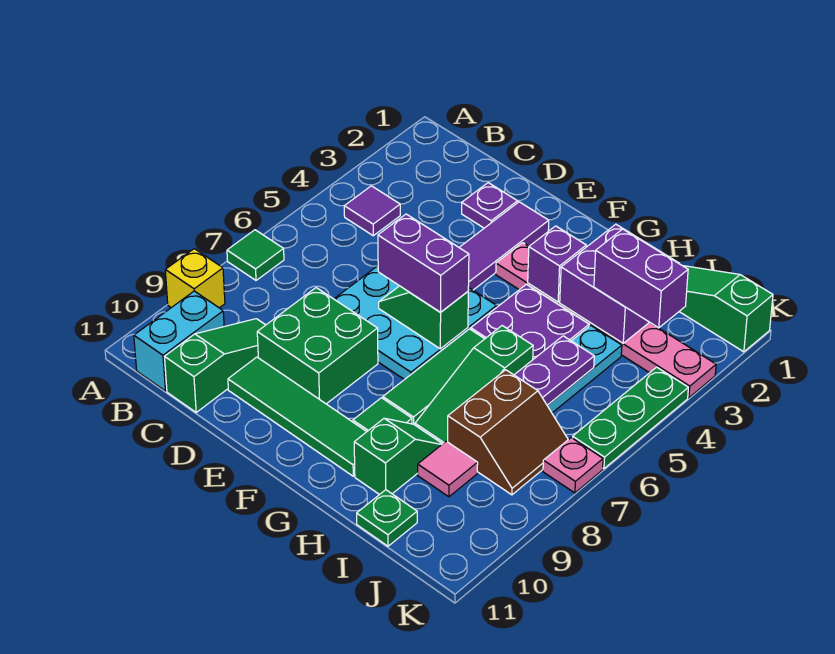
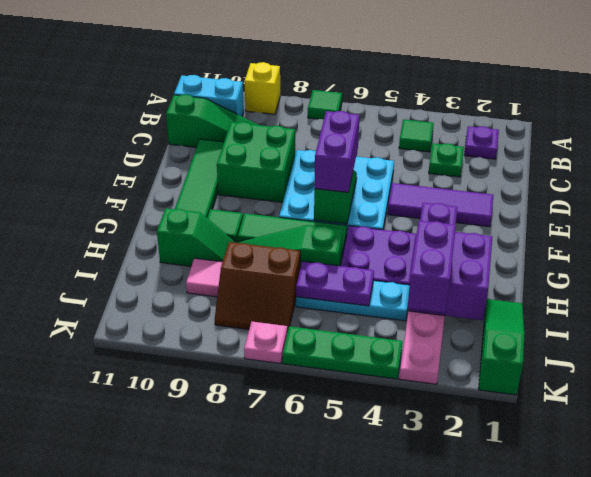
purple tile B4 level 1 -> green tile B4 level 1
purple plate D2 level 1 -> purple plate B2 level 1
green plate I11 level 1 -> green plate C3 level 1

